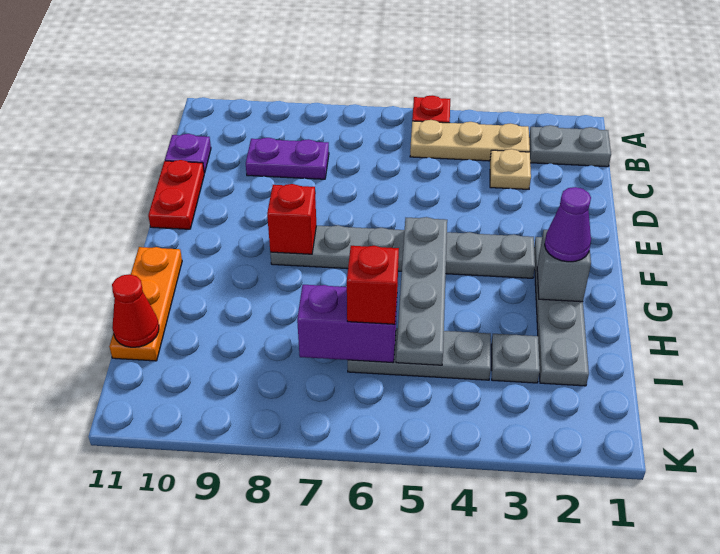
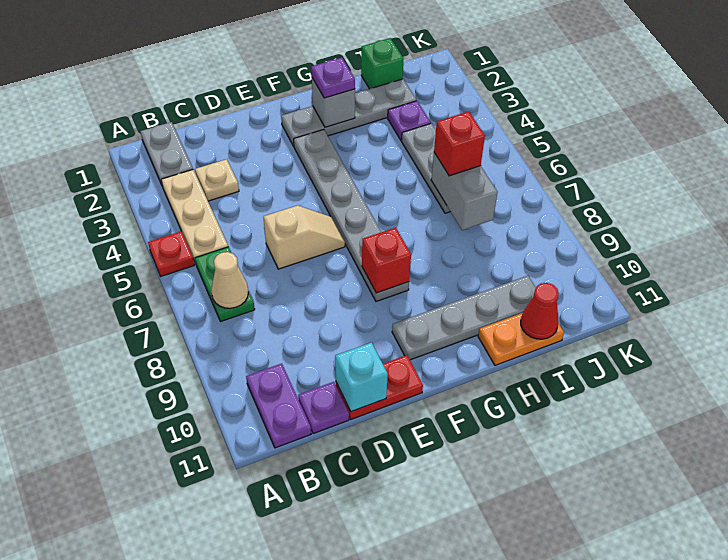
none -> green plate B6:B7 level 1
none -> tan cone B7 level 2
purple plate C8:C9 level 1 -> purple plate B10:B11 level 1
none -> tan slope D6:E6 level 1 top D
none -> cyan brick D11 level 2
grey plate F5:I5 level 2 -> grey plate F10:I10 level 1
purple cone G2 level 3 -> purple plate G2 level 3
orange plate G11:I11 level 1 -> orange plate H11:I11 level 1
none -> green brick I1 level 1
grey plate I3 level 1 -> purple plate I3 level 1
purple brick I6:I7 level 2 -> grey brick I6:I7 level 2

